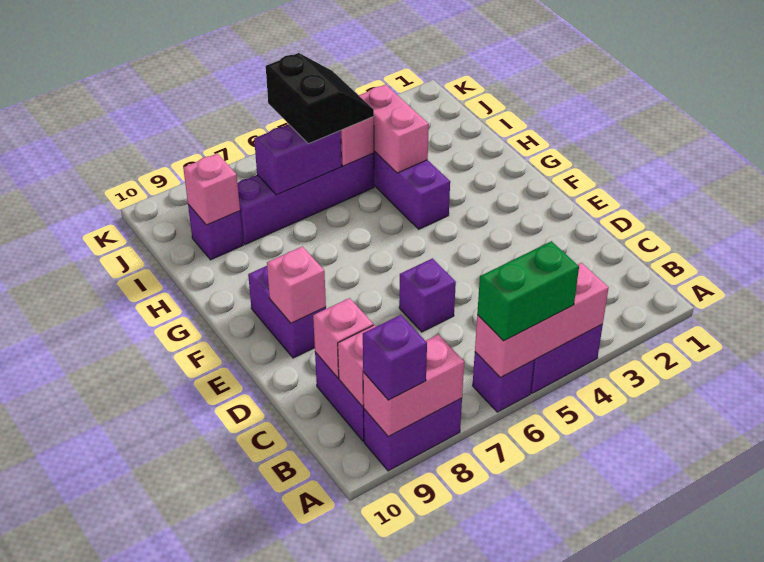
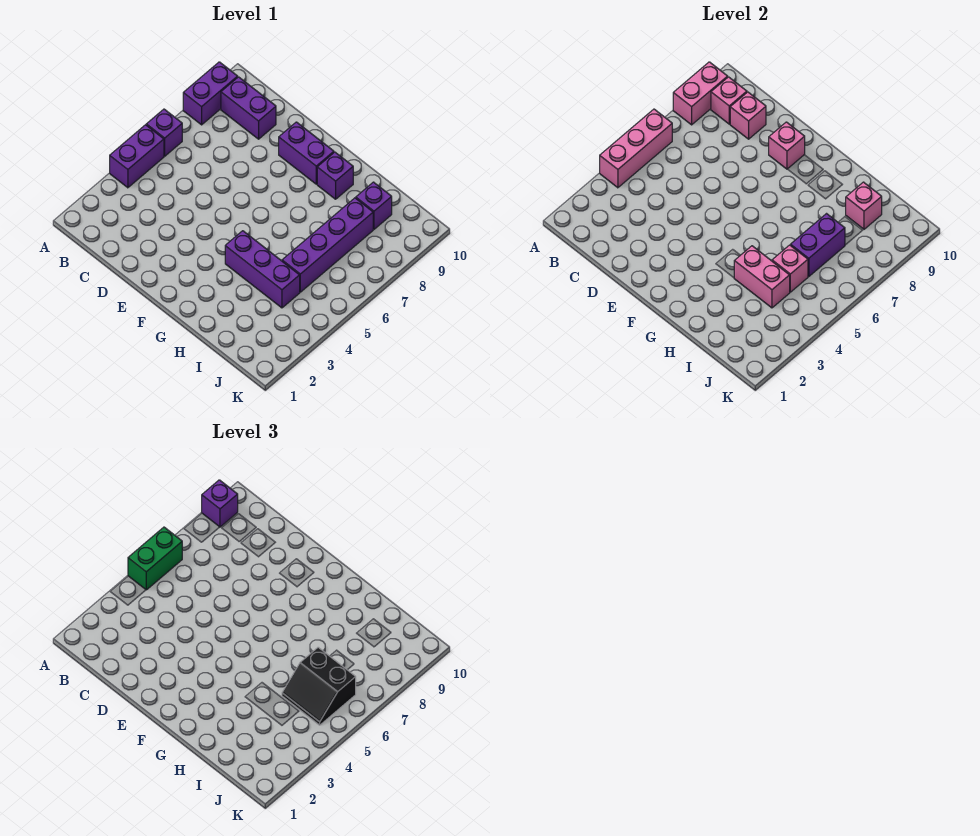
purple brick D6 level 1 -> purple brick G9 level 1

